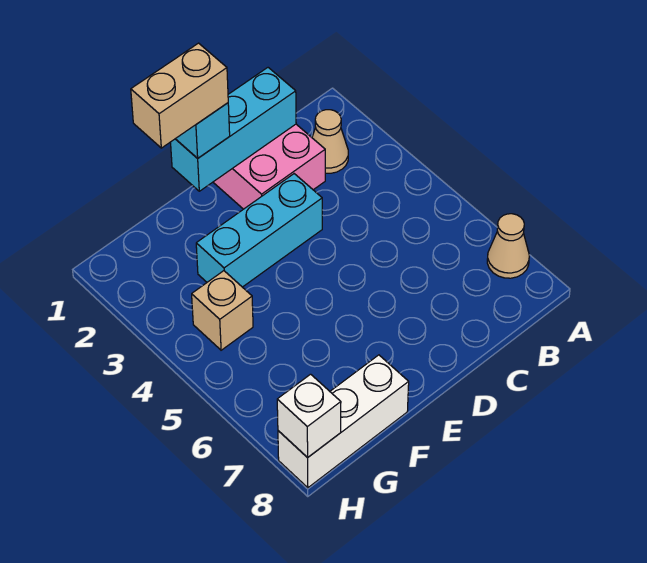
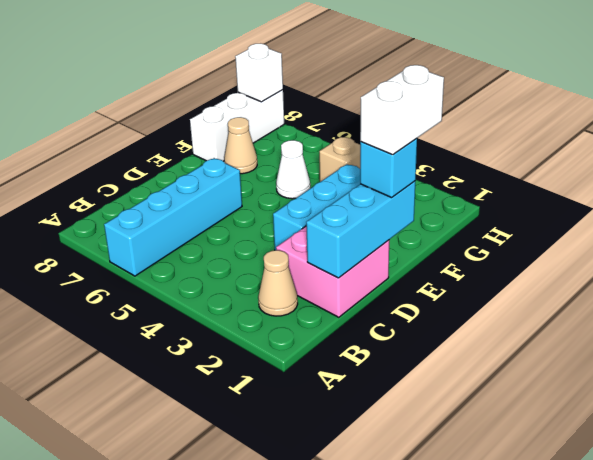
none -> cyan brick A6:D6 level 1
tan cone A7 level 1 -> tan cone F7 level 1
tan brick E1:F1 level 4 -> white brick E1:F1 level 4
none -> white cone F5 level 1

